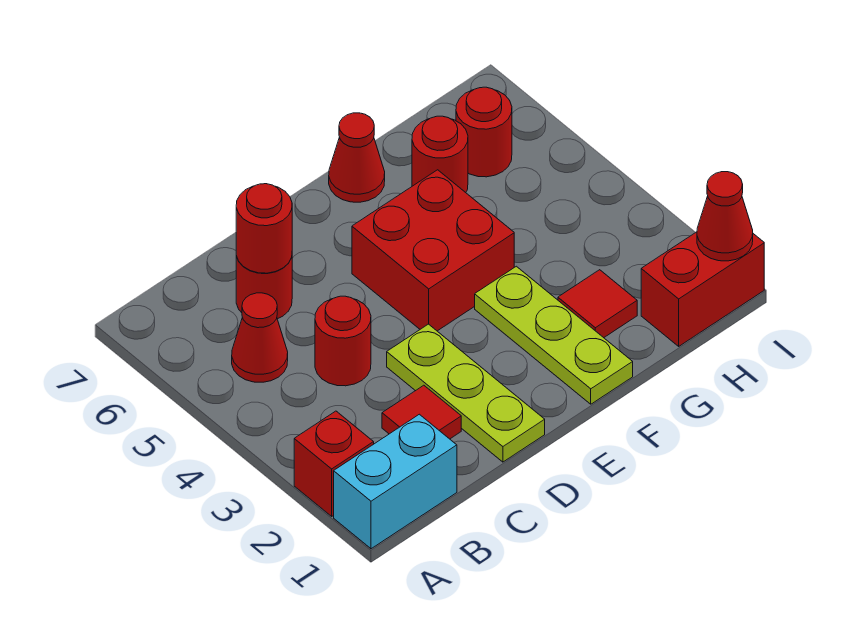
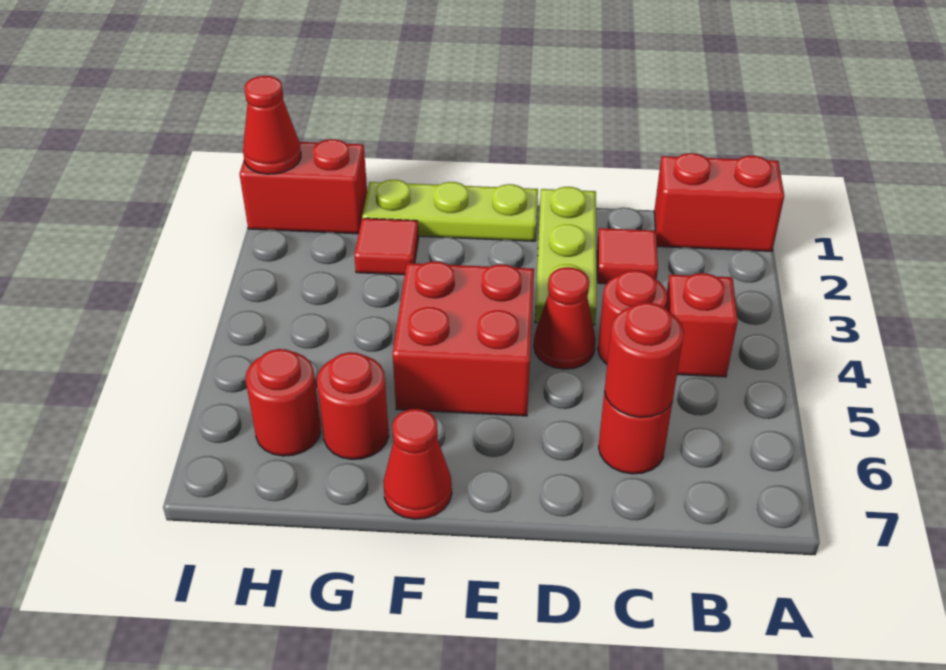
cyan brick A1:B1 level 1 -> red brick A1:B1 level 1
red brick A2 level 1 -> red brick B4 level 1
red cone B5 level 1 -> red cone D4 level 1
lime plate F1:F3 level 1 -> lime plate E1:G1 level 1

